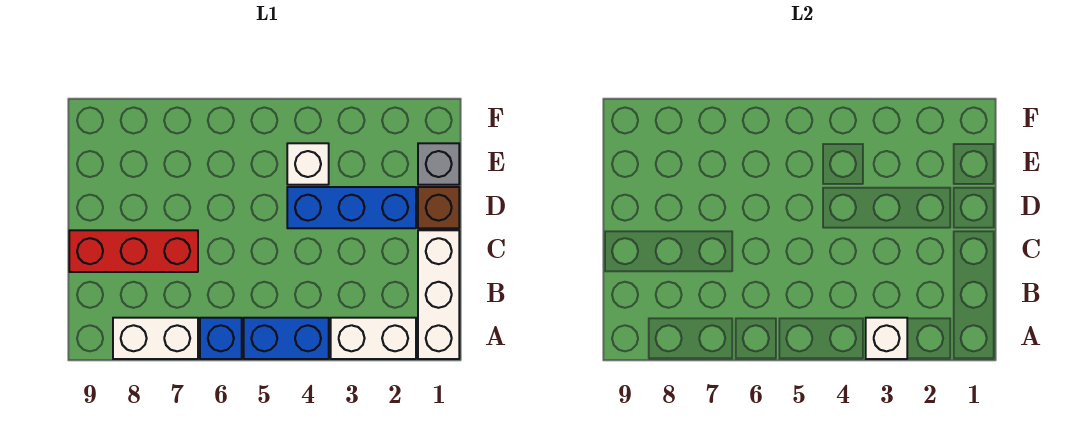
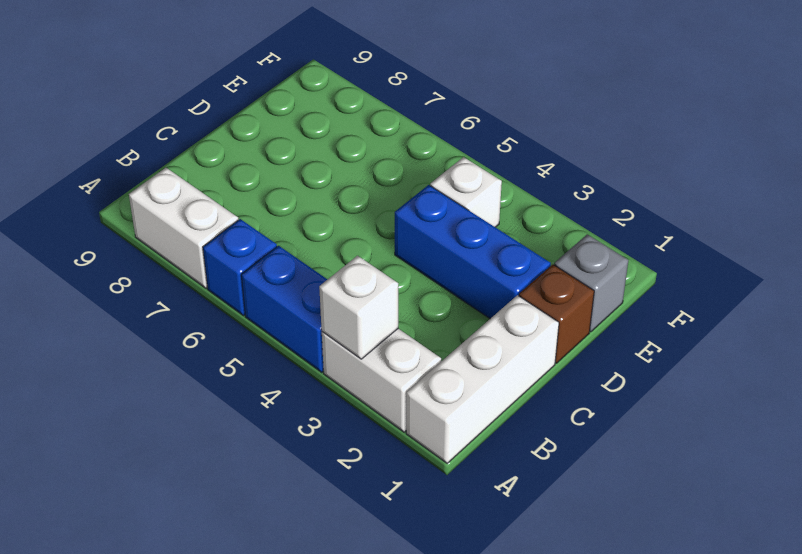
red brick C7:C9 level 1 -> none

